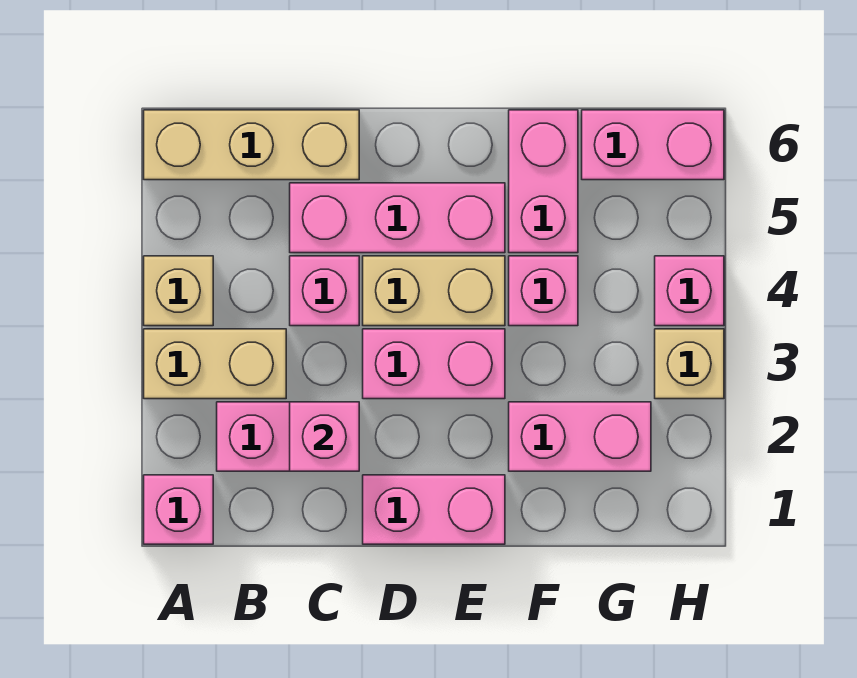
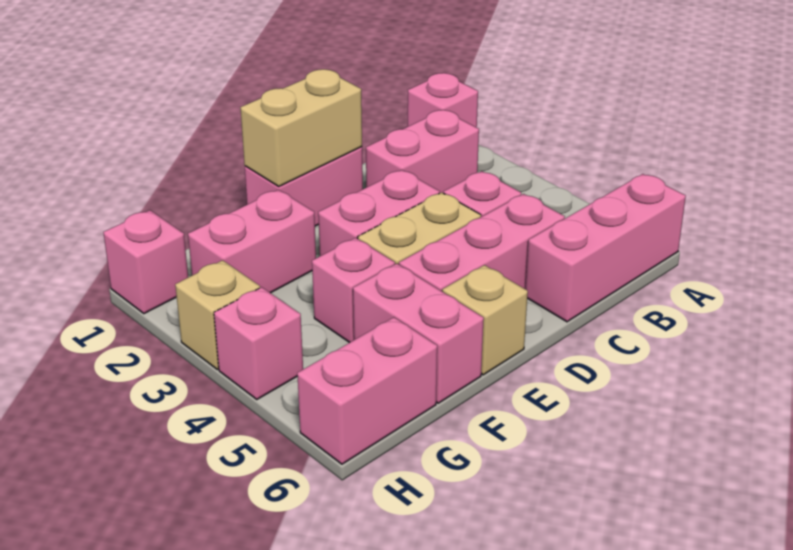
tan brick A3:B3 level 1 -> tan brick D1:E1 level 2
tan brick A4 level 1 -> tan brick E6 level 1
tan brick A6:C6 level 1 -> pink brick A6:C6 level 1
pink brick C2 level 2 -> pink brick H1 level 1

